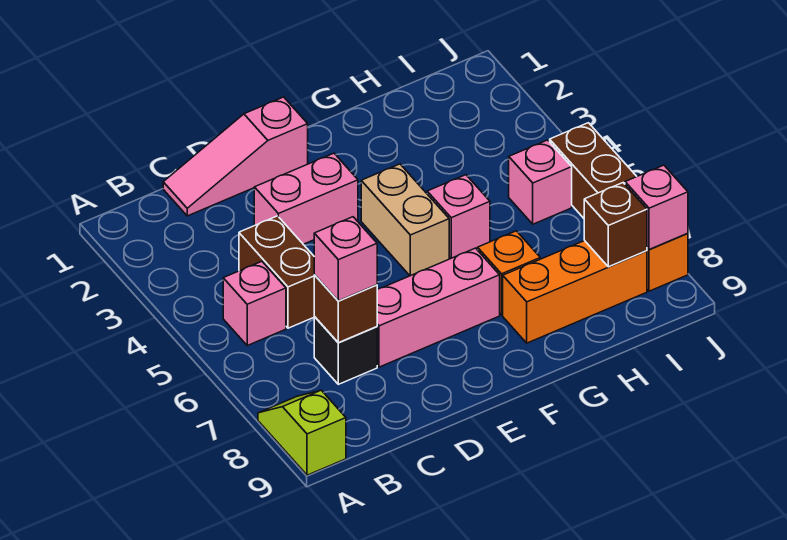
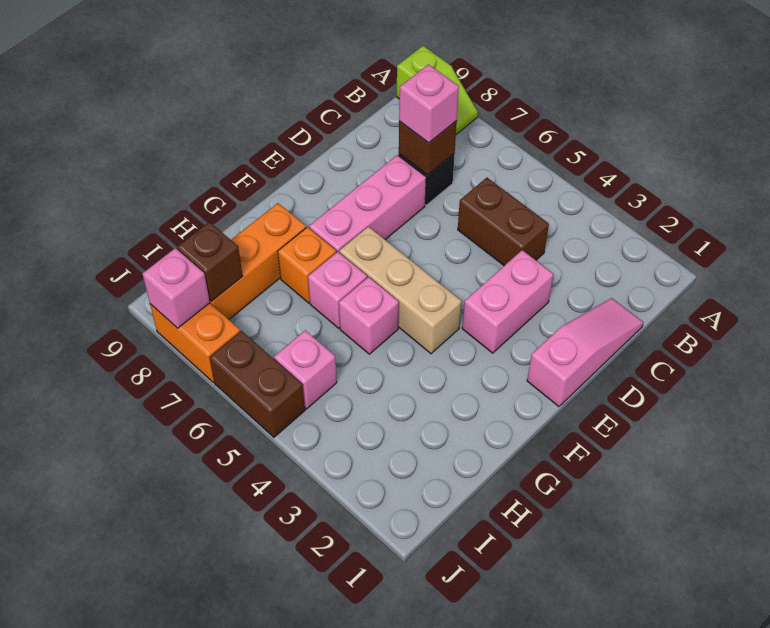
pink brick B5 level 1 -> pink brick G6 level 1
tan brick F4:F5 level 1 -> tan brick F4:F6 level 1

